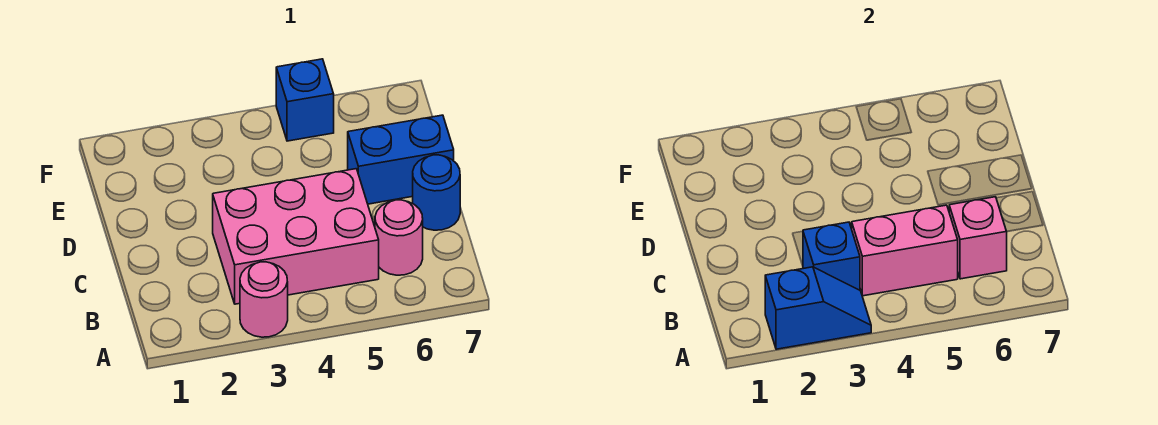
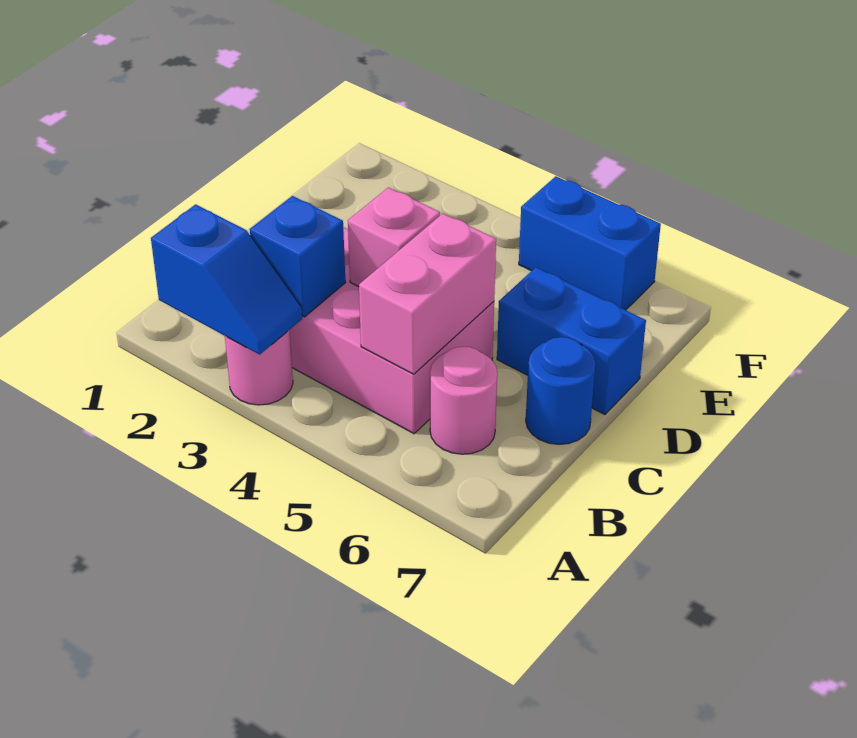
pink brick B4:B5 level 2 -> pink brick B5:C5 level 2
pink brick B6 level 2 -> pink brick C4 level 2
blue brick F5 level 1 -> blue brick F5:F6 level 1

